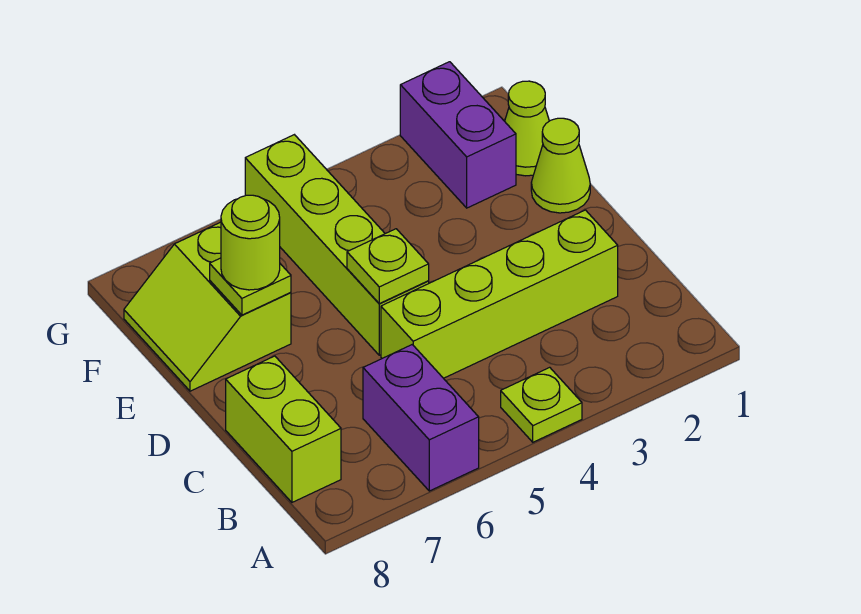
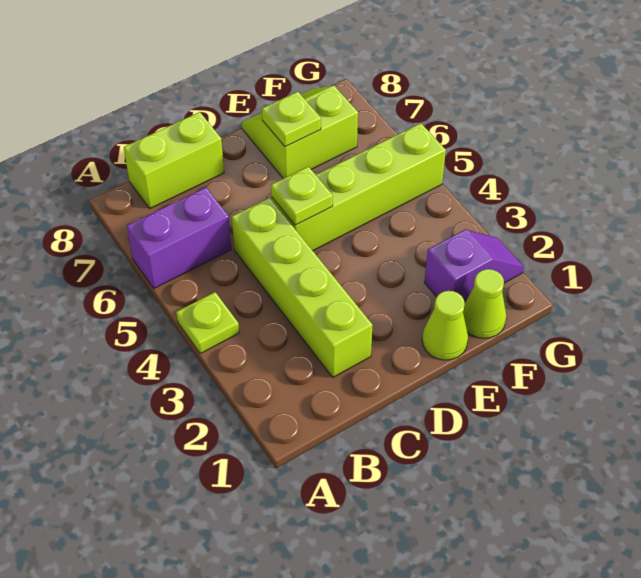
lime round brick E7 level 3 -> none
purple brick F2:G2 level 1 -> purple slope F2:G2 level 1 top F

